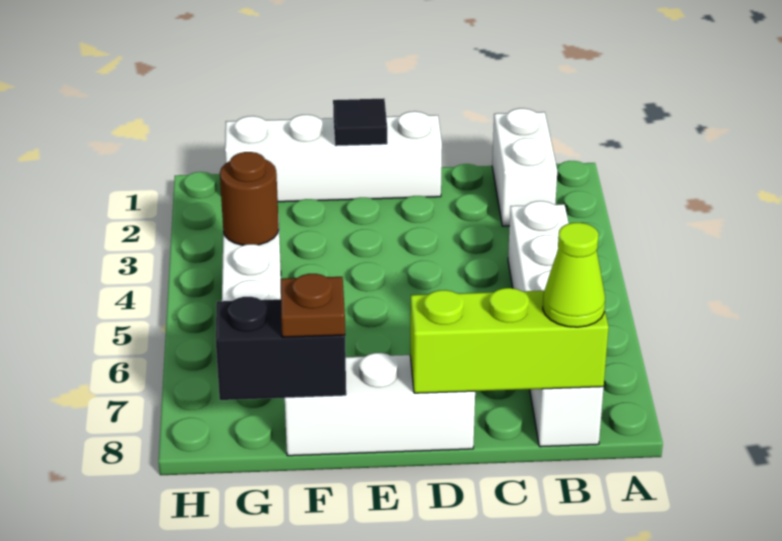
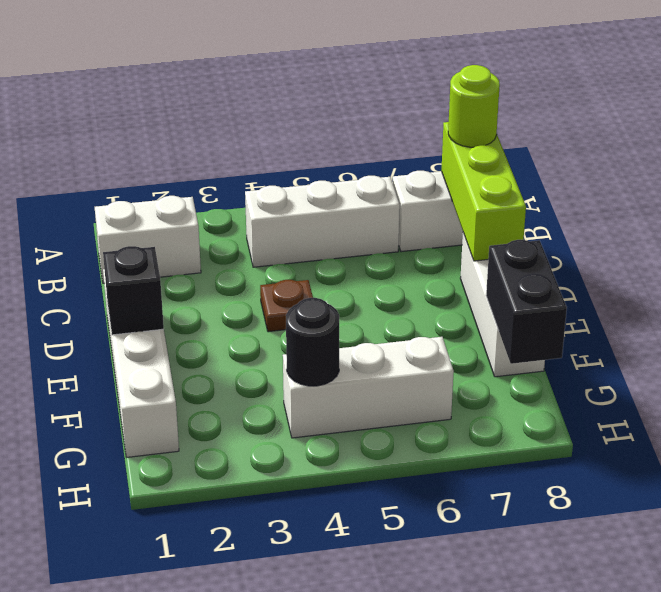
lime cone B8 level 3 -> lime round brick B8 level 3
black tile E1 level 2 -> black brick E1 level 2
brown plate F8 level 3 -> brown plate D4 level 1
brown round brick G4 level 2 -> black round brick G4 level 2

